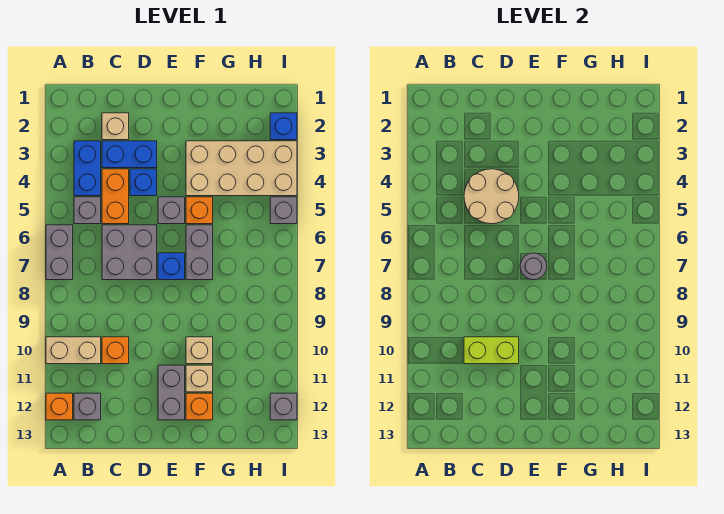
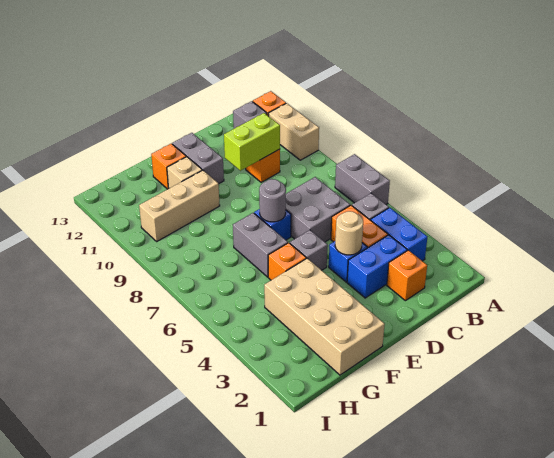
tan brick A10:B10 level 1 -> tan brick A10:A11 level 1
tan brick C2 level 1 -> orange brick C2 level 1
tan round brick C4:D5 level 2 -> tan round brick D4 level 2
tan brick F3:I4 level 1 -> tan brick F1:G4 level 1
tan brick F10 level 1 -> tan brick F10:H10 level 1
blue brick I2 level 1 -> none
grey brick I5 level 1 -> none
grey brick I12 level 1 -> none

